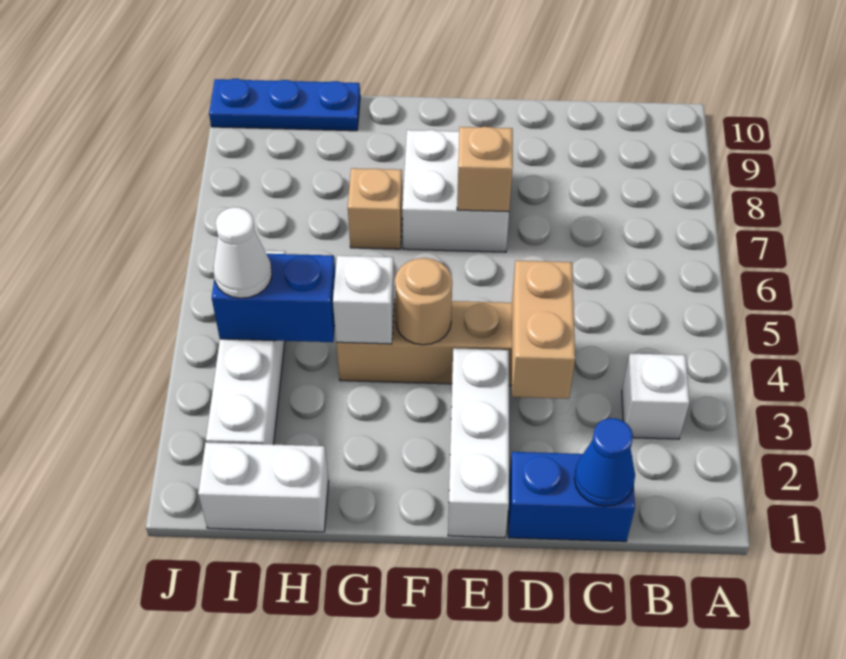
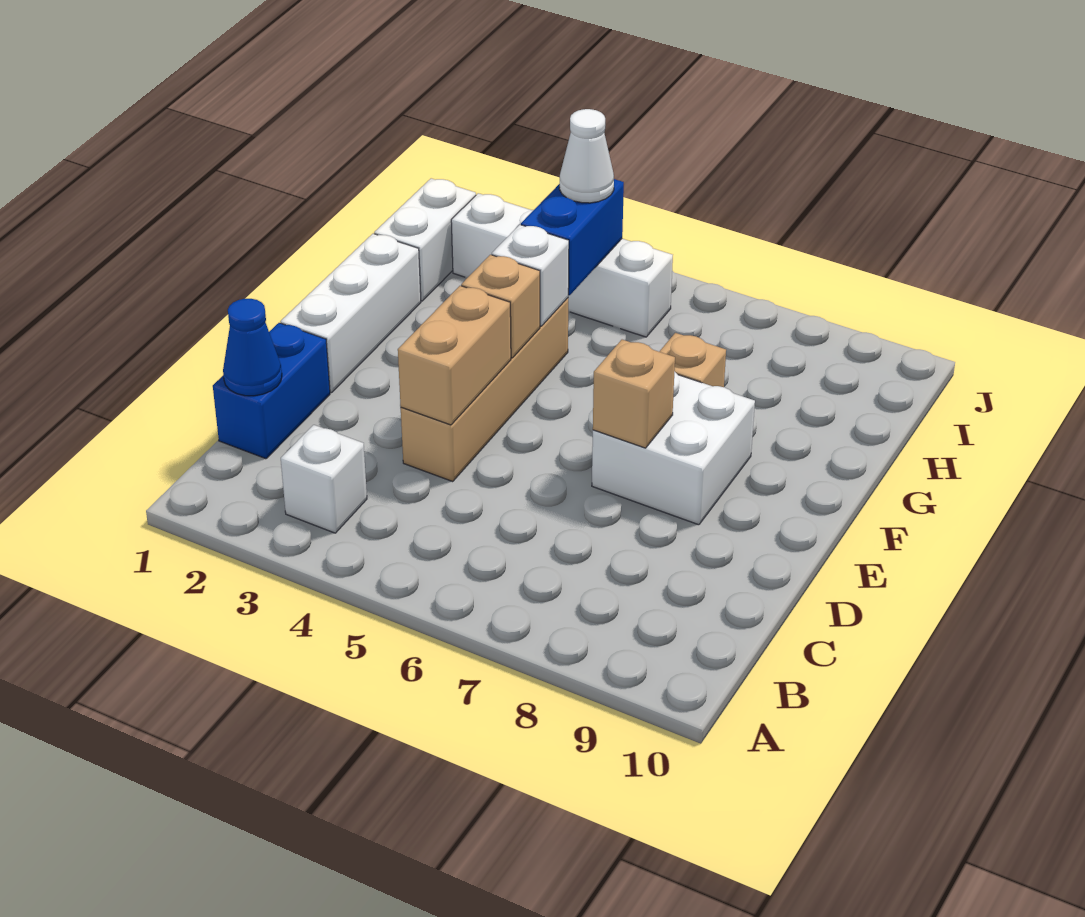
tan brick D3:D4 level 2 -> tan brick D4:E4 level 2
white brick E1:E3 level 1 -> white brick E1:G1 level 1
tan round brick F4 level 2 -> tan brick F4 level 2
blue plate H10:J10 level 1 -> none

